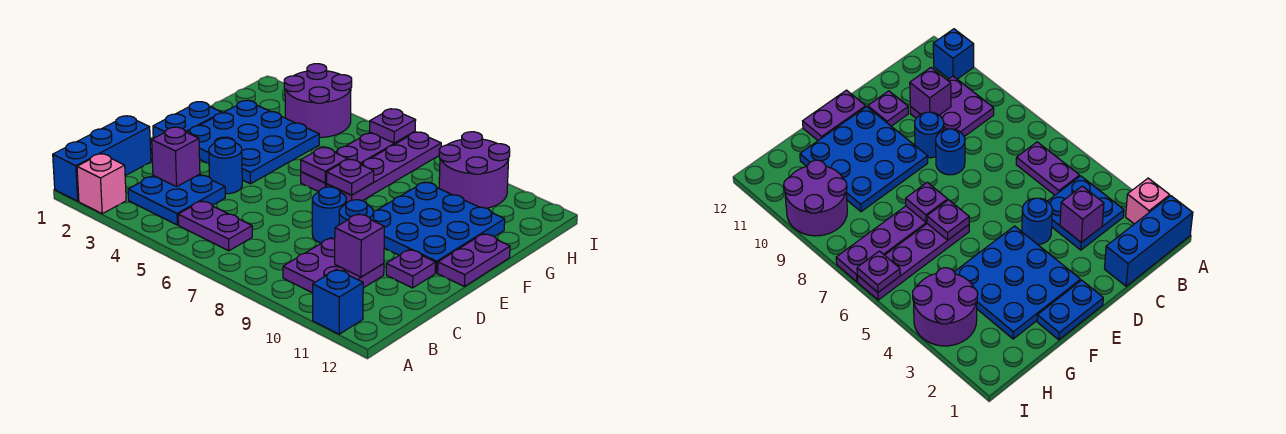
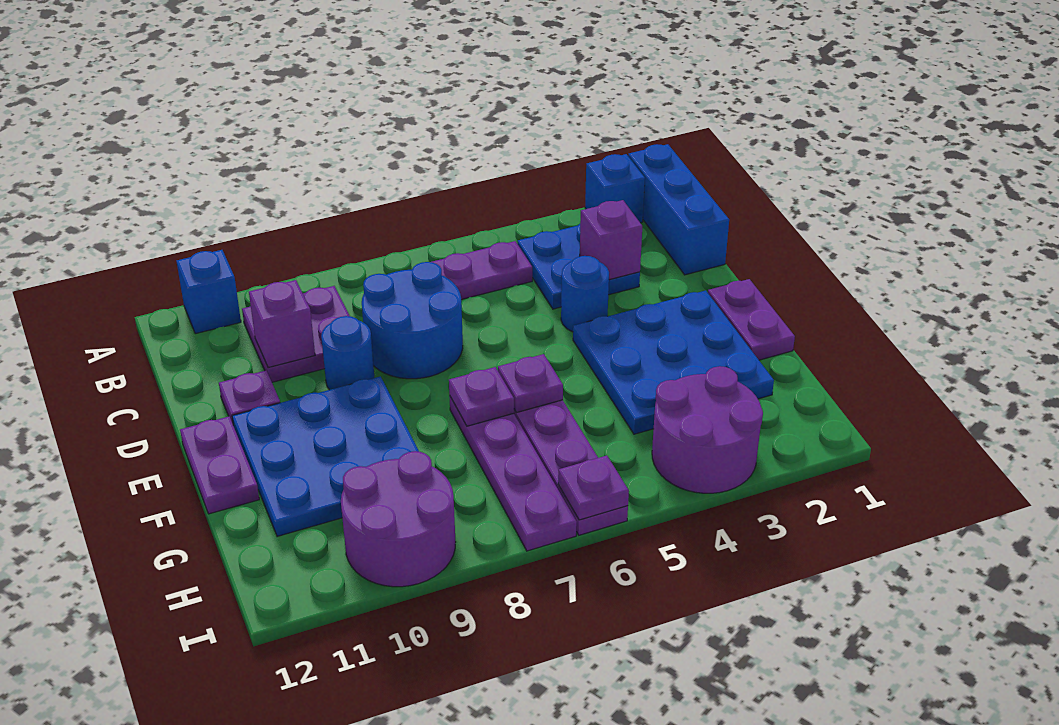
pink brick A2 level 1 -> blue brick A2 level 1
blue round brick D8 level 1 -> blue round brick C7:D8 level 1
blue plate E1:F1 level 1 -> purple plate E1:F1 level 1

